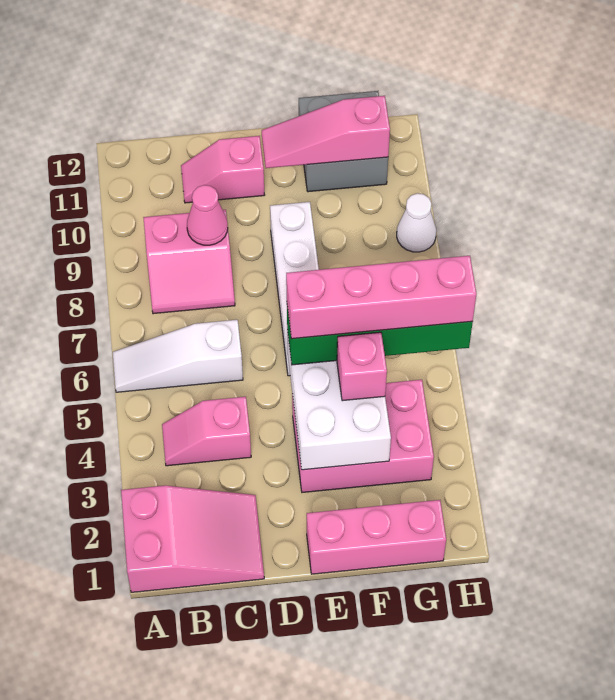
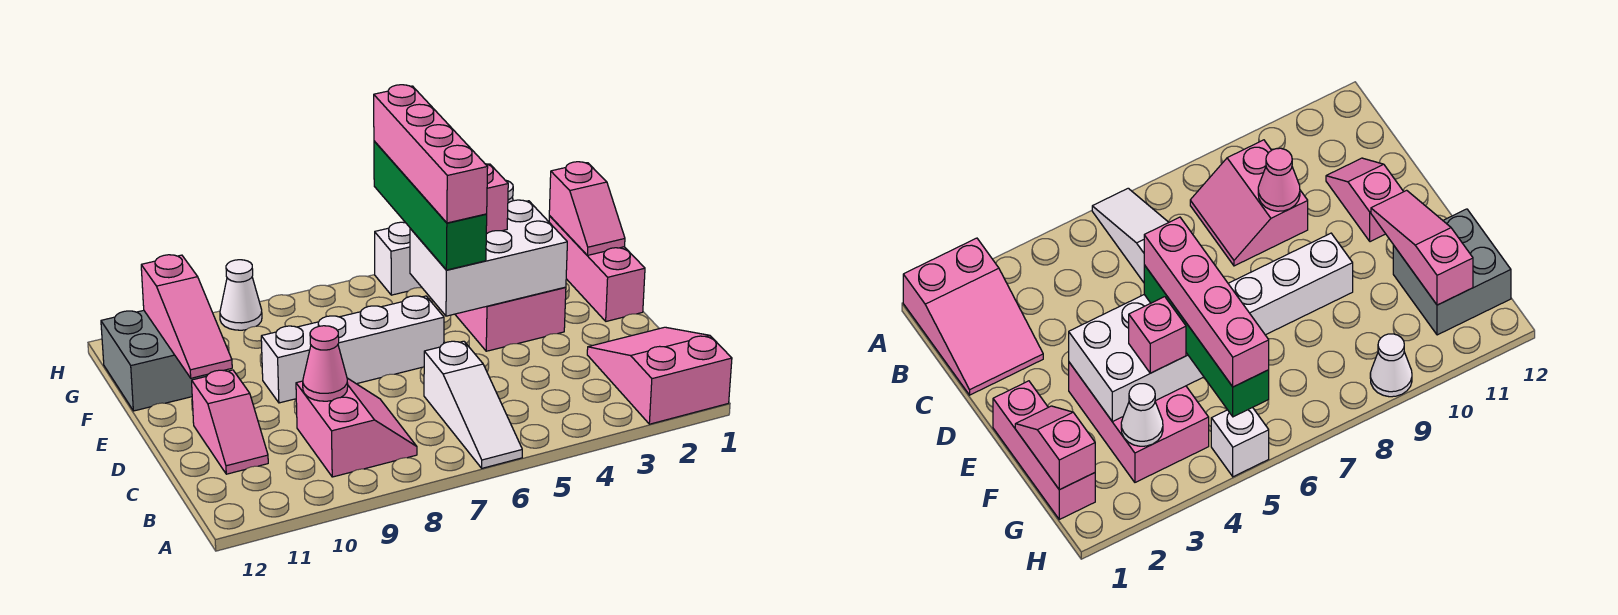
pink slope B4:C4 level 1 top C -> pink slope F1:G1 level 2 top G
none -> white cone G3 level 2
none -> white brick H5 level 1

